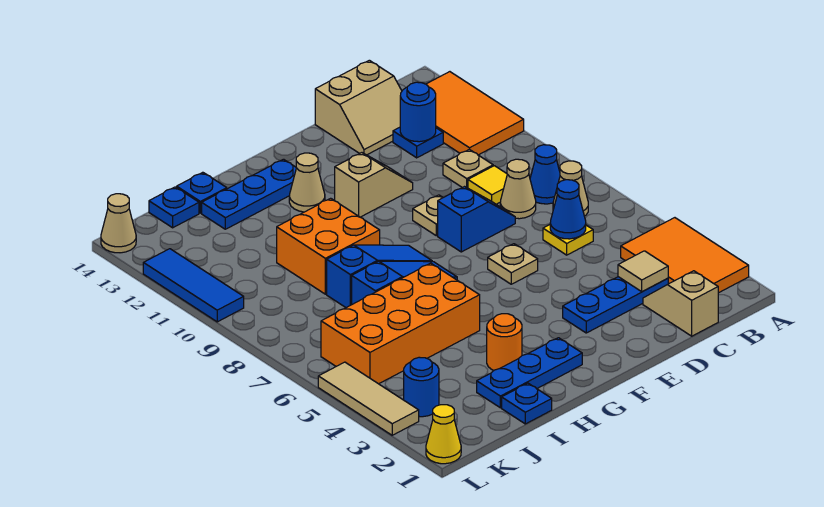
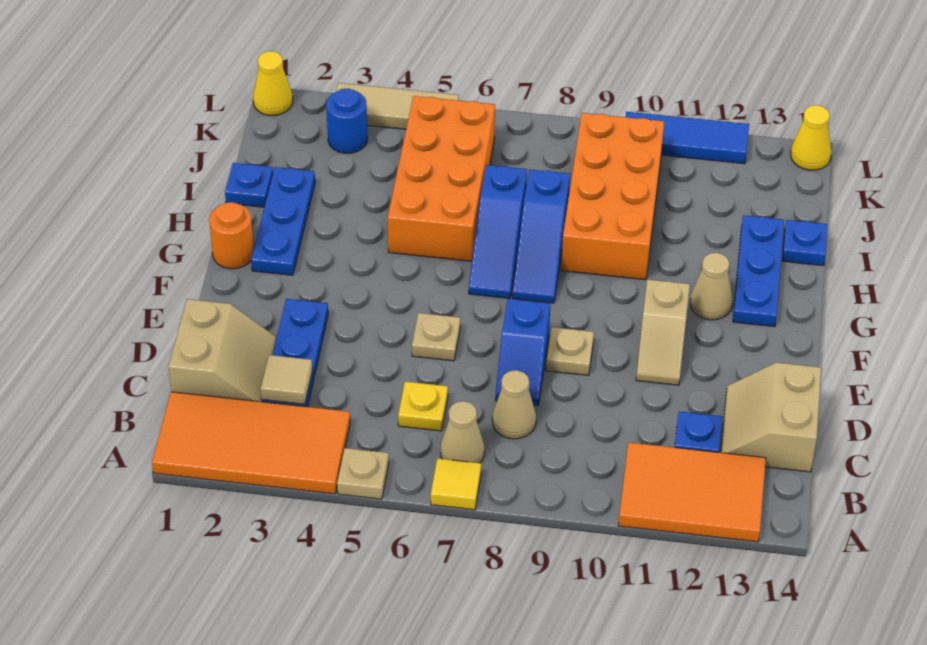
orange tile A2:B4 level 1 -> orange tile A1:B4 level 1
blue cone B8 level 1 -> none
tan slope C1:C2 level 1 top 1 -> tan slope C1:D2 level 1 top 1
blue cone C6 level 2 -> none
yellow tile C9 level 1 -> yellow tile A7 level 1
tan plate C10 level 1 -> tan plate A5 level 1
blue round brick C12 level 2 -> none
orange round brick H3 level 1 -> orange round brick G1 level 1
orange brick H9:I10 level 1 -> orange brick H9:K10 level 1
blue plate J14 level 1 -> none
tan cone L14 level 1 -> yellow cone L14 level 1

